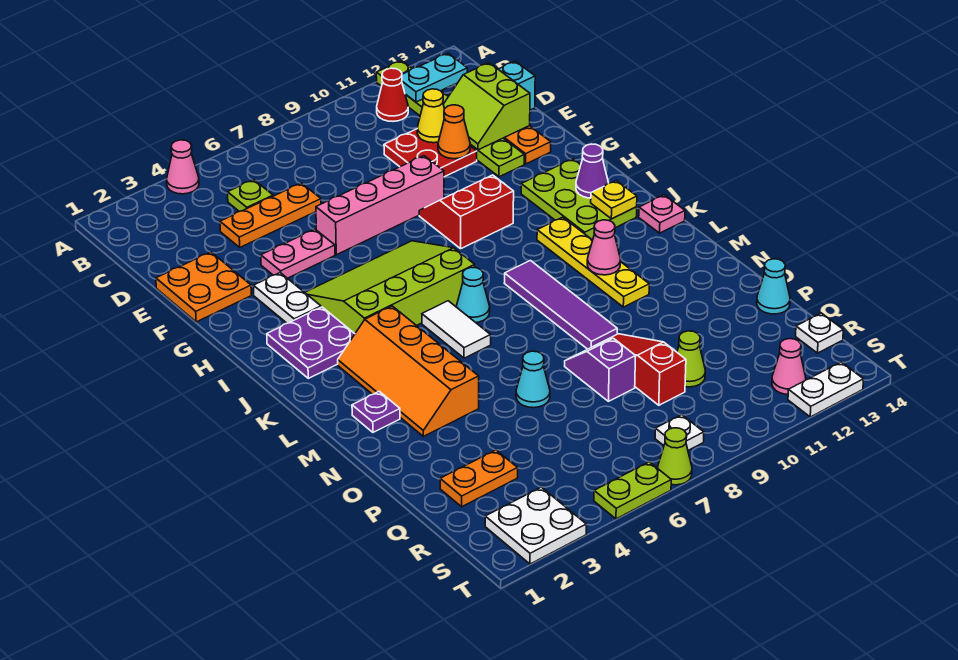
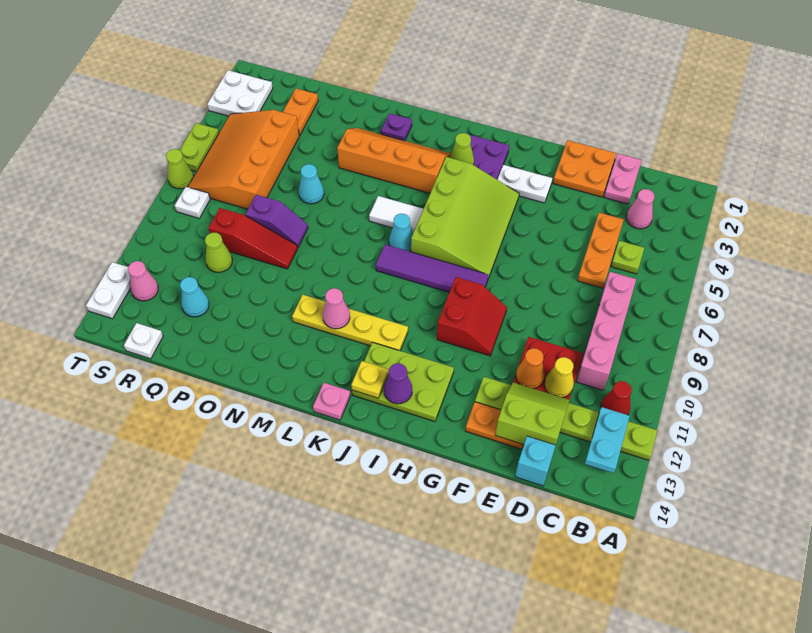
pink cone A4 level 1 -> pink cone C3 level 1
pink plate F4:F5 level 1 -> pink plate D1:D2 level 1
pink brick F6:F9 level 1 -> pink brick C7:C10 level 1
none -> lime cone J3 level 2
purple tile K9:N9 level 1 -> purple tile H8:K8 level 1
cyan cone P14 level 1 -> cyan cone Q12 level 1
none -> orange slope Q4:S7 level 1 top Q

